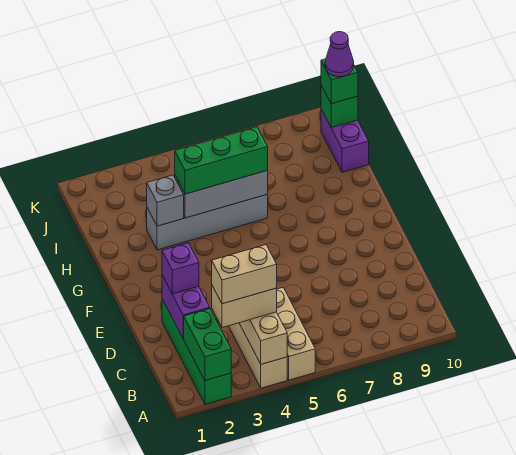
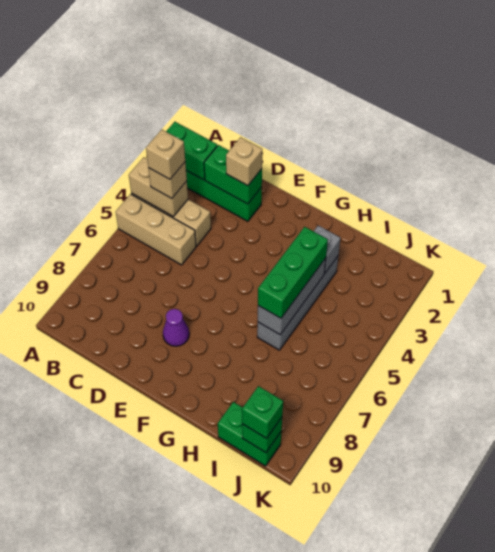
tan brick B3:B4 level 3 -> tan brick B4 level 3
tan brick B3:B4 level 4 -> tan brick B4 level 4
purple brick C2:D2 level 2 -> green brick C2:D2 level 2
purple brick D2 level 3 -> tan brick D2 level 3
purple brick I10:J10 level 1 -> green brick I10:J10 level 1
purple cone J10 level 4 -> purple cone E8 level 1

